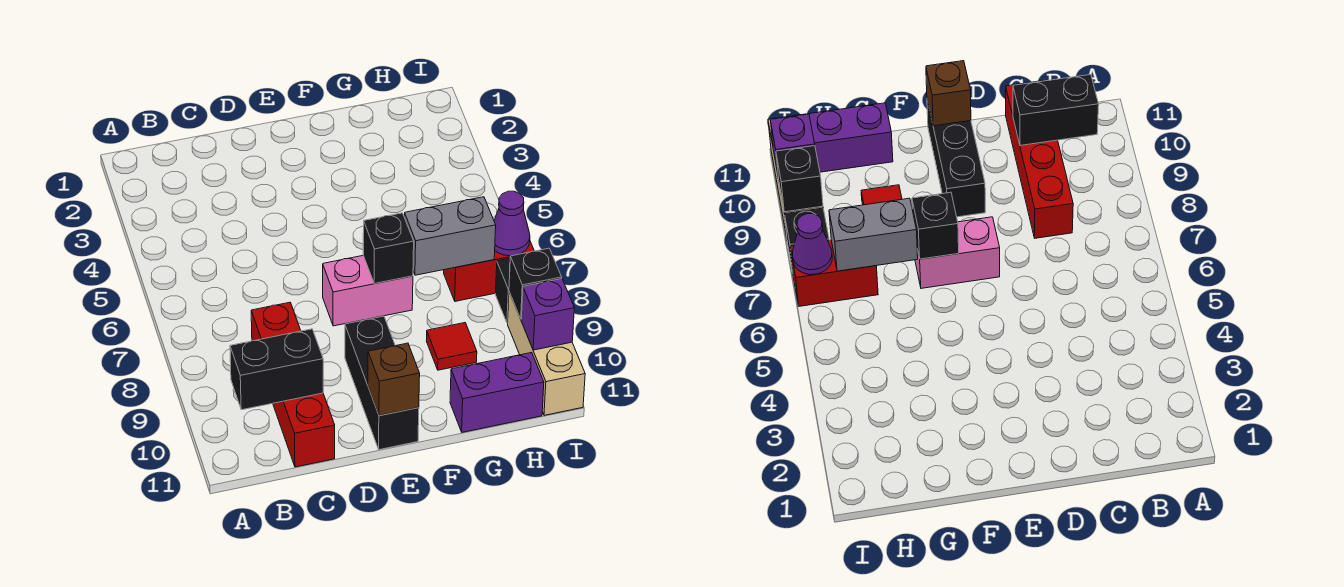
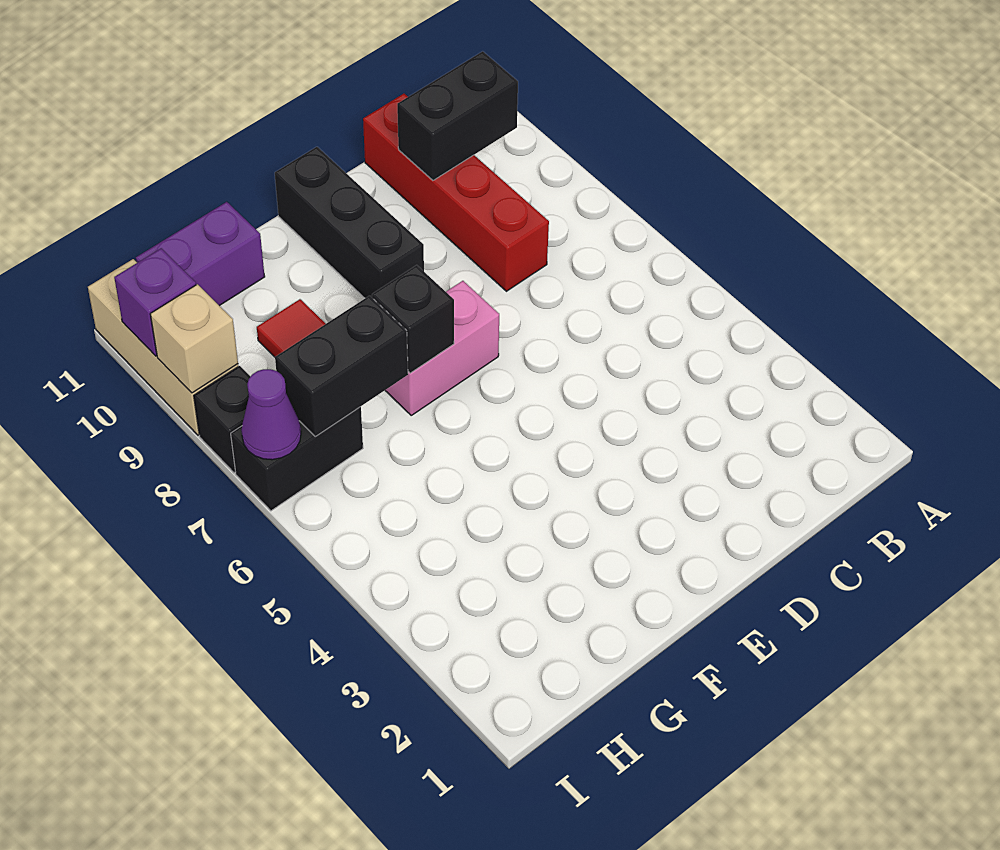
brown brick E11 level 2 -> none
grey brick G7:H7 level 2 -> black brick G7:H7 level 2
red brick H7:I7 level 1 -> black brick H7:I7 level 1
black brick I9 level 2 -> tan brick I9 level 2

